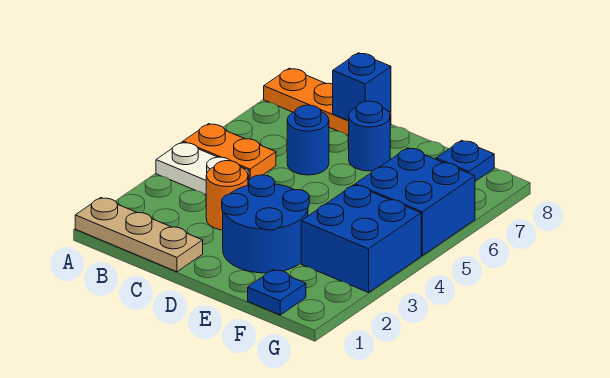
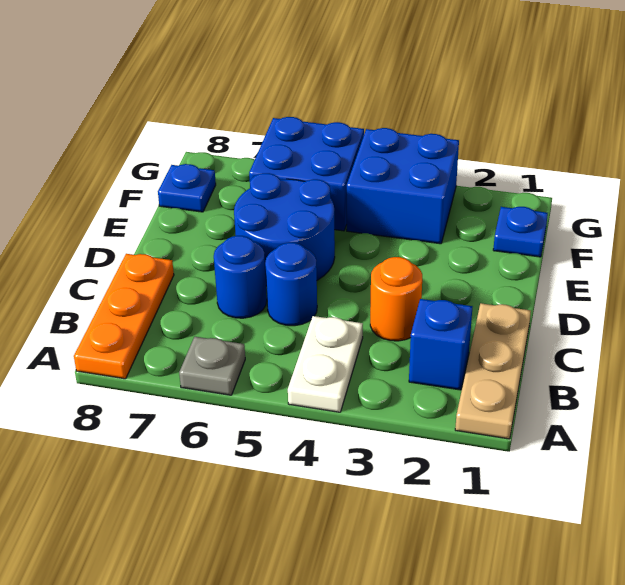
orange plate A5:B5 level 1 -> none
none -> grey plate A6 level 1
blue brick C8 level 2 -> blue brick B2 level 1
blue round brick D2:E3 level 1 -> blue round brick D5:E6 level 1
blue round brick D7 level 1 -> blue round brick C5 level 1

